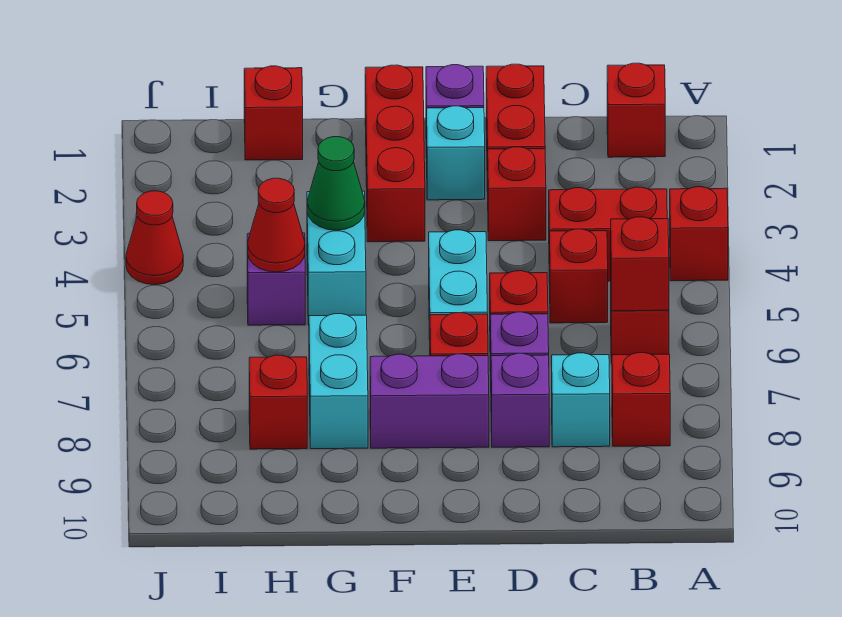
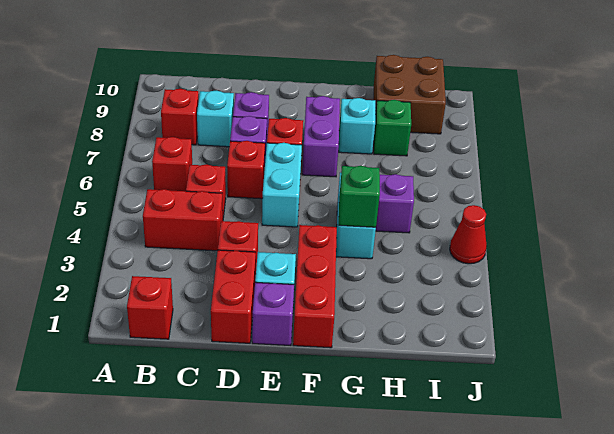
red brick A4 level 1 -> none
red brick B6 level 2 -> none
purple brick E8:F8 level 1 -> purple brick F7:F8 level 1
green cone G4 level 2 -> green brick G4 level 2
cyan brick G7:G8 level 1 -> cyan brick G8 level 1
red brick H1 level 1 -> none
red cone H5 level 2 -> none
red brick H8 level 1 -> green brick H8 level 1
none -> brown brick H9:I10 level 1

